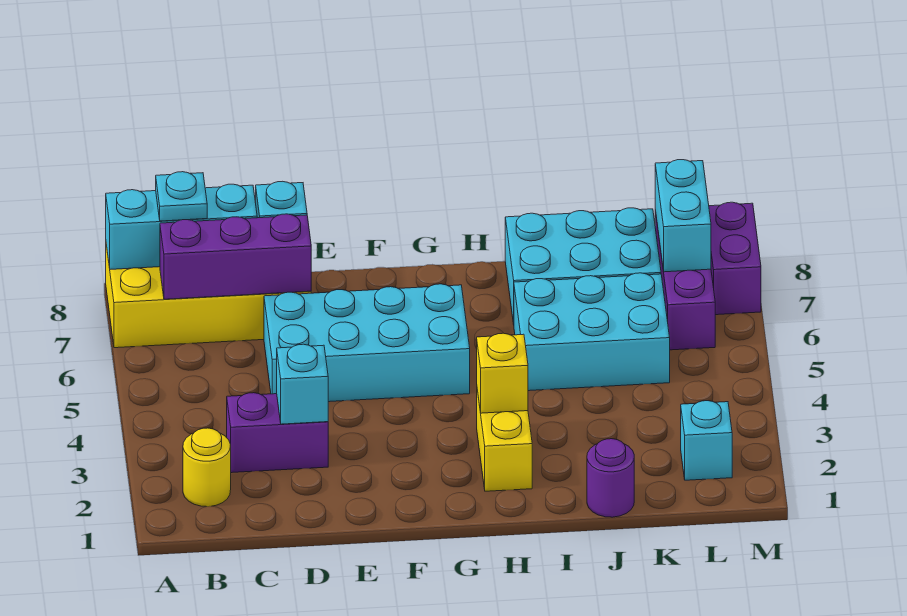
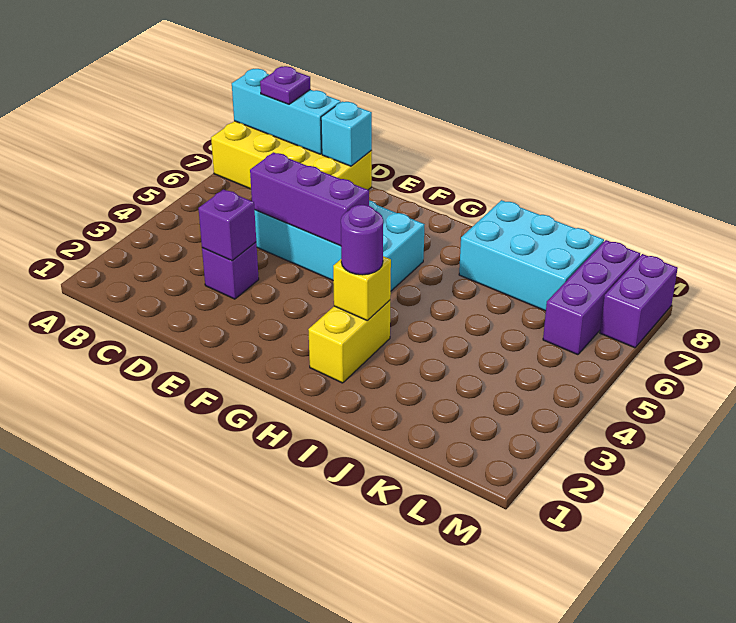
yellow round brick B2 level 1 -> none
purple brick B7:D7 level 2 -> purple brick D5:F5 level 2
cyan plate B8 level 3 -> purple plate B8 level 3
purple brick C3:D3 level 1 -> purple brick D3 level 1
cyan brick D3 level 2 -> purple brick D3 level 2
cyan brick I5:K6 level 1 -> none
purple round brick J1 level 1 -> purple round brick H3 level 3
cyan brick L2 level 1 -> none
cyan brick L7:L8 level 2 -> none

